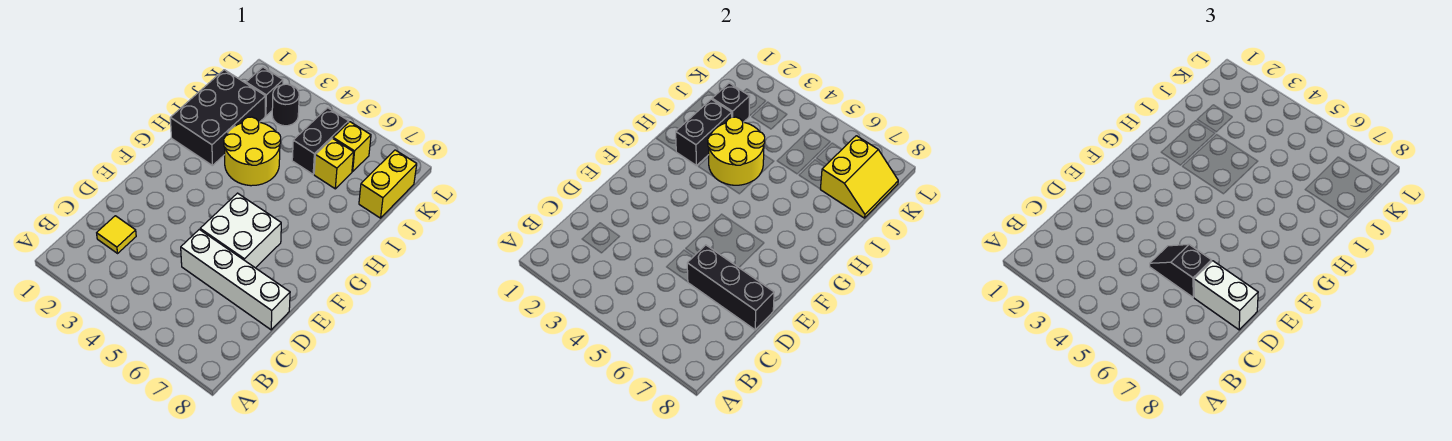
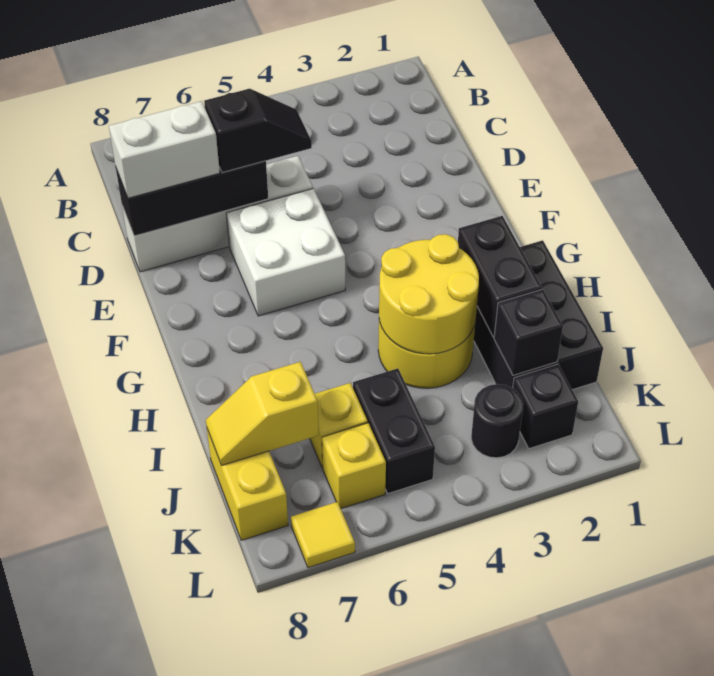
yellow tile C2 level 1 -> yellow tile L7 level 1
yellow slope J7:K8 level 2 top 7 -> yellow slope J7:J8 level 2 top 7

